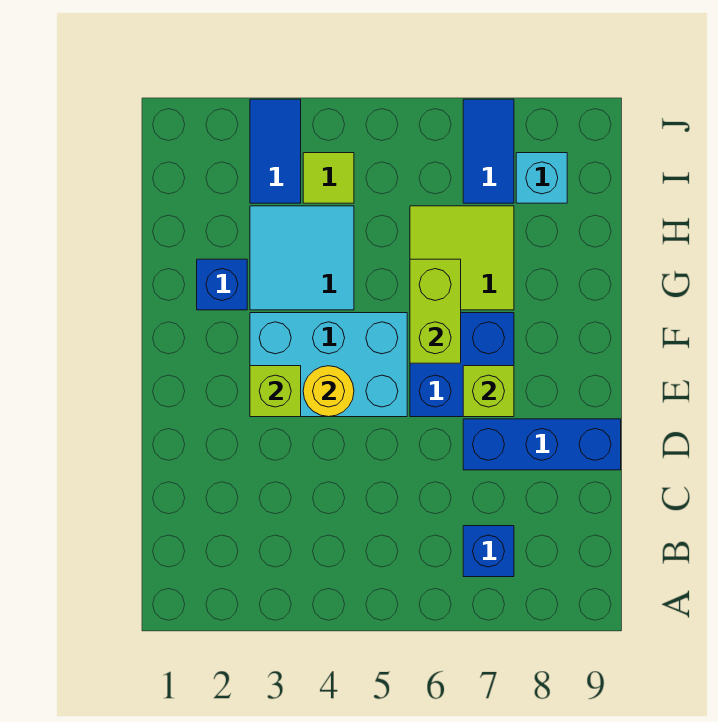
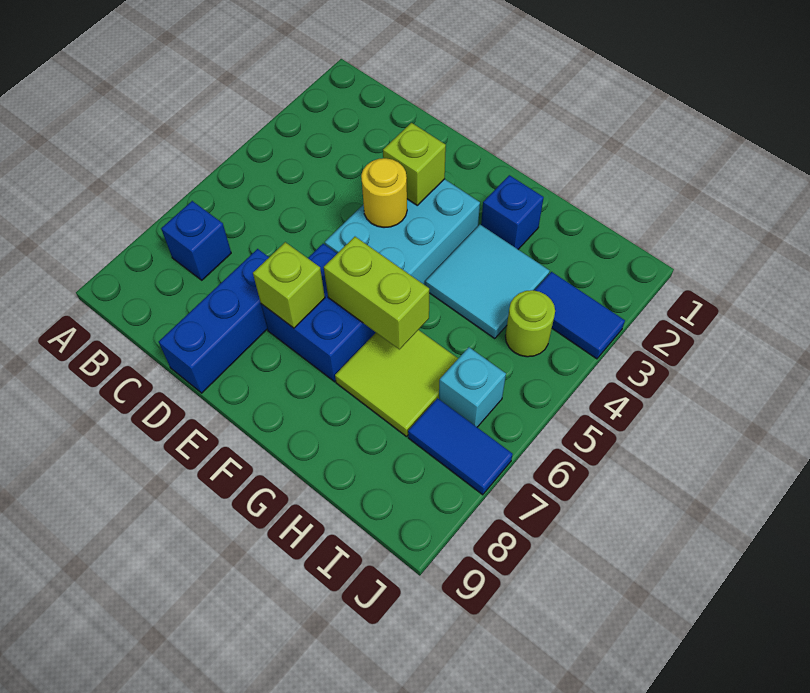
lime tile I4 level 1 -> lime round brick I4 level 1
cyan brick I8 level 1 -> cyan brick I6 level 1

